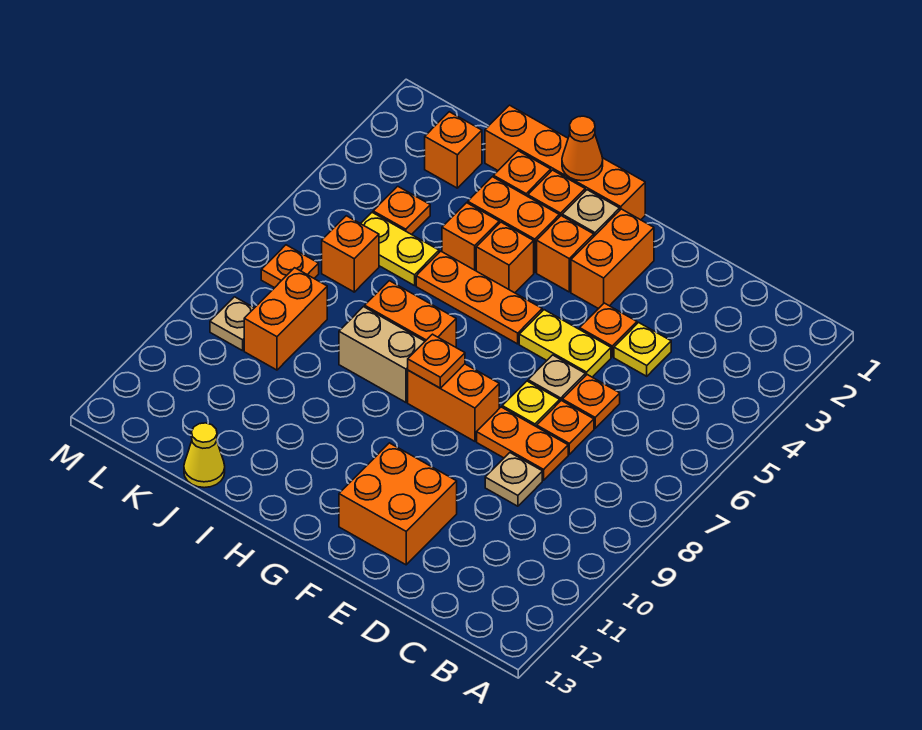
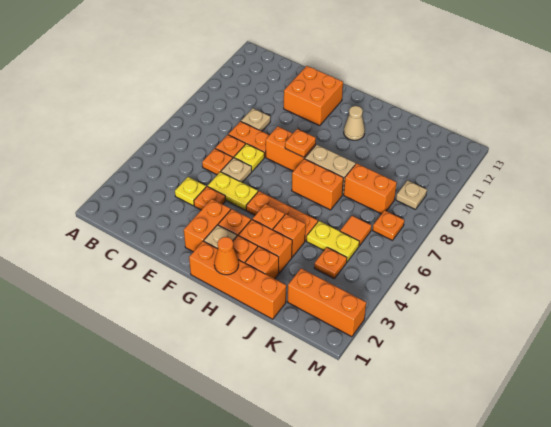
none -> tan cone H11 level 1
yellow cone J13 level 1 -> none
orange brick K2 level 1 -> orange brick K2:M2 level 1
orange brick K6 level 1 -> orange tile K6 level 1
orange brick K8:K9 level 1 -> orange brick J8:K8 level 1

